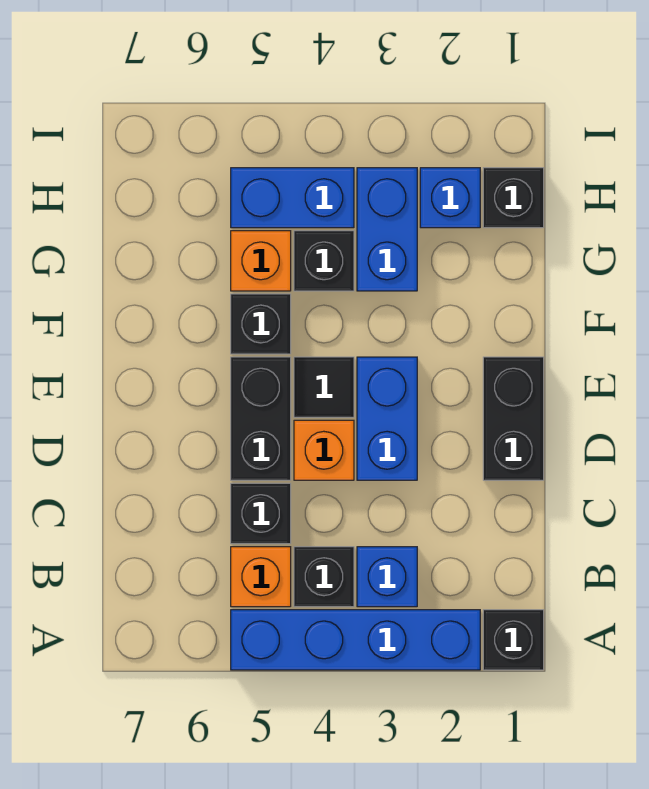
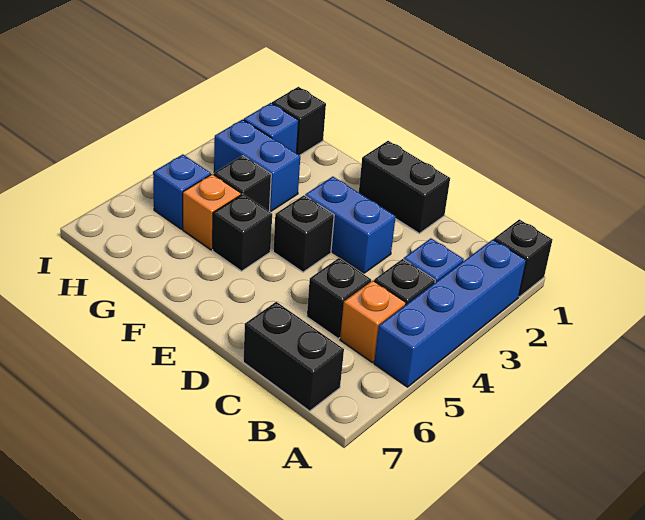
orange brick D4 level 1 -> none
black brick D5:E5 level 1 -> black brick B7:C7 level 1
black tile E4 level 1 -> black brick E4 level 1
blue brick H4:H5 level 1 -> blue brick H5 level 1

